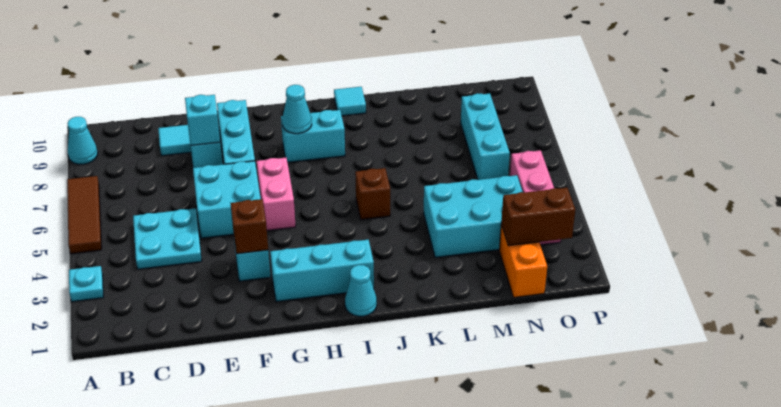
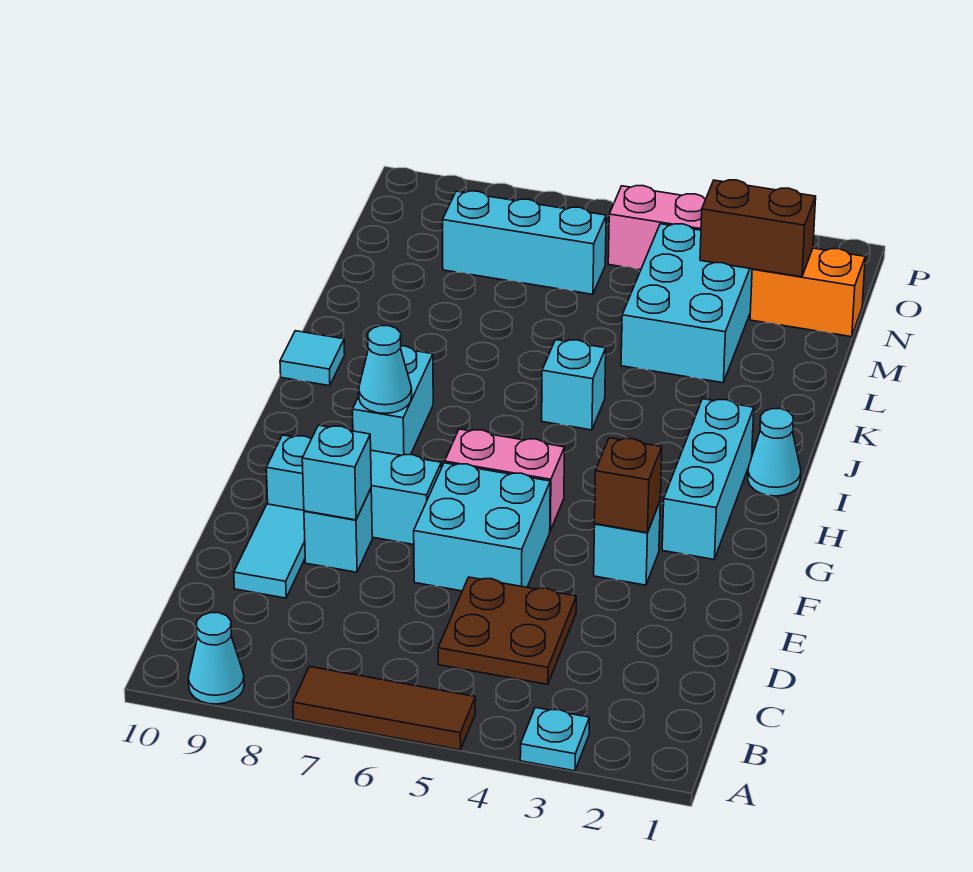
cyan plate C4:D5 level 1 -> brown plate C4:D5 level 1
brown brick J5 level 1 -> cyan brick J5 level 1
brown brick N2:O2 level 2 -> brown brick N2:N3 level 2

